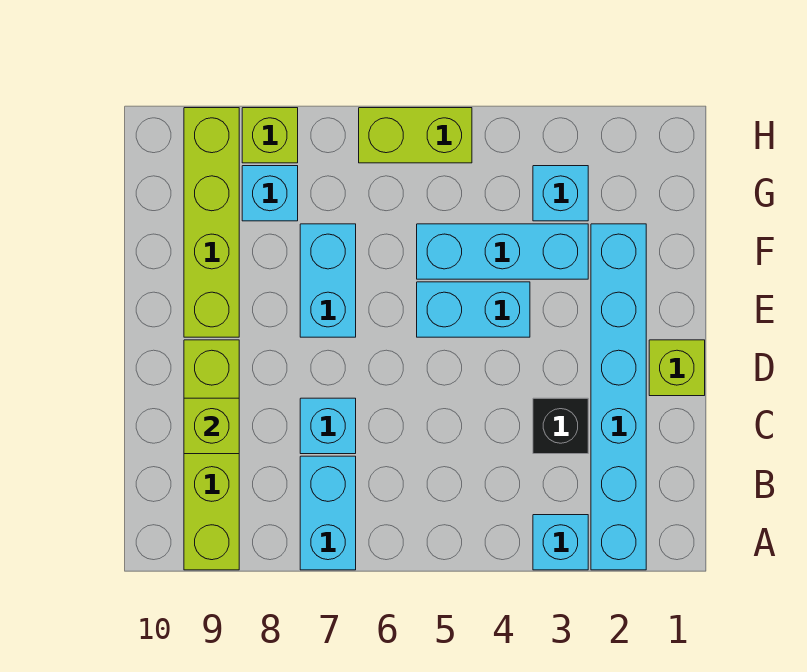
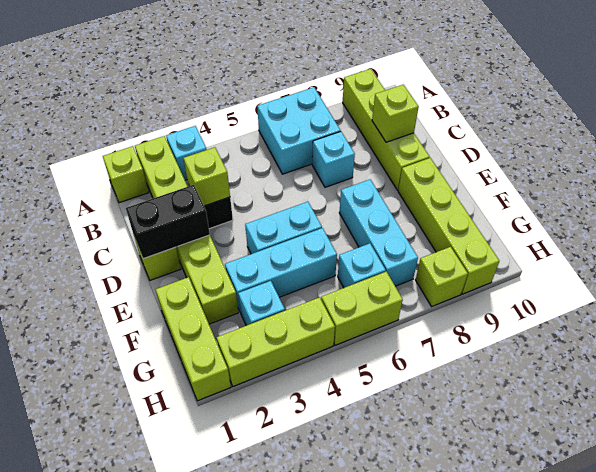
none -> lime brick A1 level 1
cyan brick A2:F2 level 1 -> lime brick A2:F2 level 1
cyan brick A7:B7 level 1 -> cyan brick A6:B7 level 1
none -> lime brick C3 level 2
none -> black brick D1:D2 level 2
cyan brick E7:F7 level 1 -> cyan brick E7:G7 level 1
none -> lime brick F1:H1 level 1
cyan brick G8 level 1 -> cyan brick G6 level 1
none -> lime brick H2:H4 level 1

